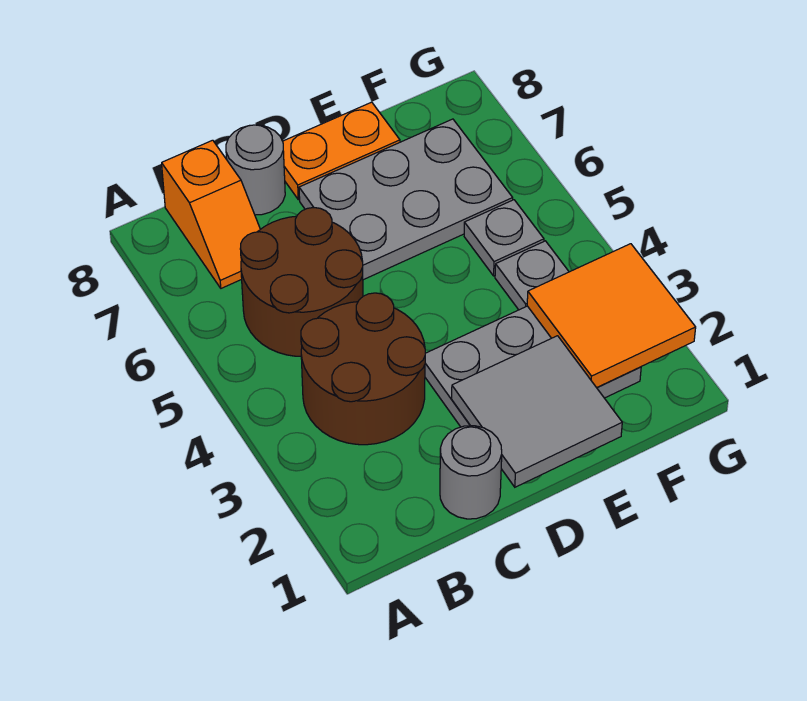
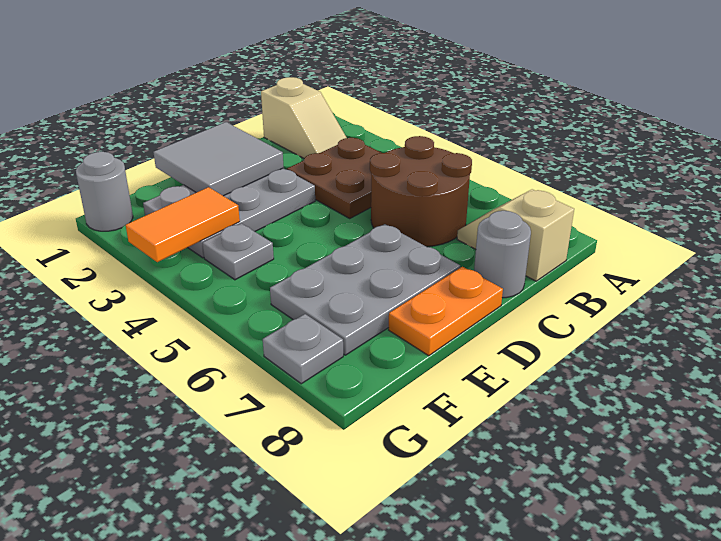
none -> tan slope B1:B2 level 1 top 1
brown round brick B3:C4 level 1 -> brown plate B3:C4 level 1
orange slope B7:B8 level 1 top 8 -> tan slope B7:B8 level 1 top 8
grey round brick C1 level 1 -> grey round brick G1 level 1
orange tile F2:G3 level 2 -> orange tile F3:G3 level 2
grey plate F5 level 1 -> grey plate G7 level 1

